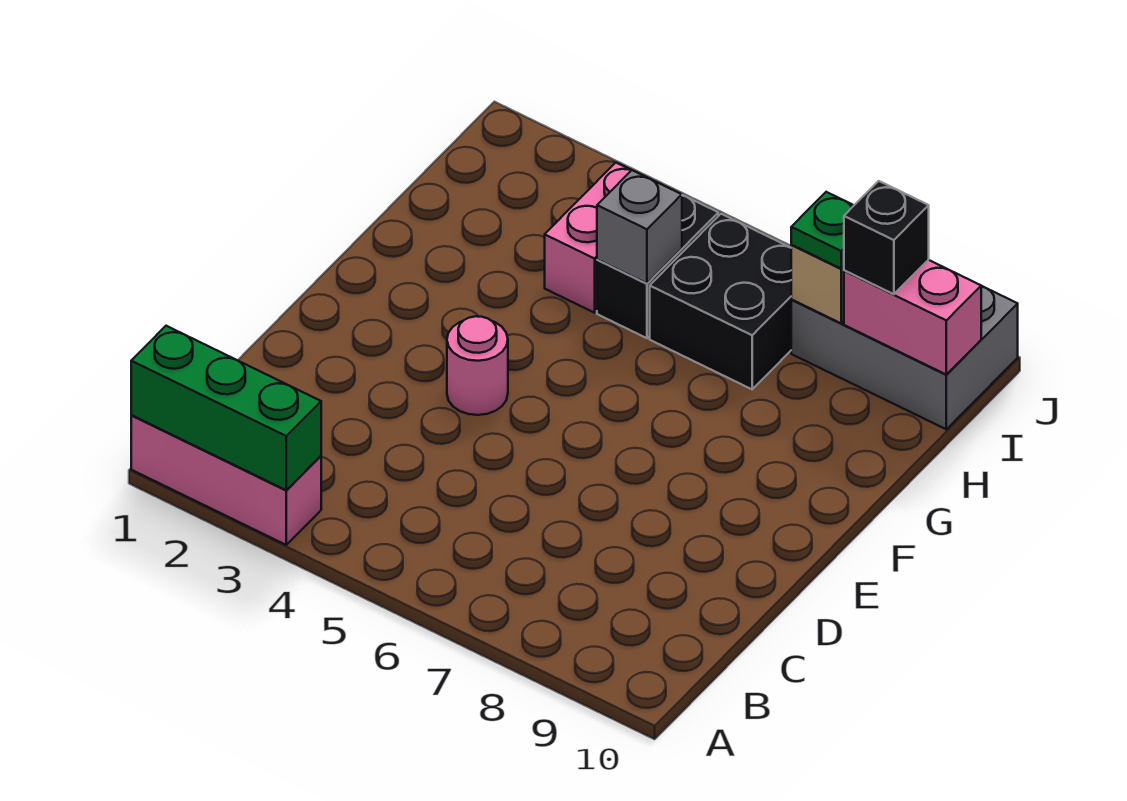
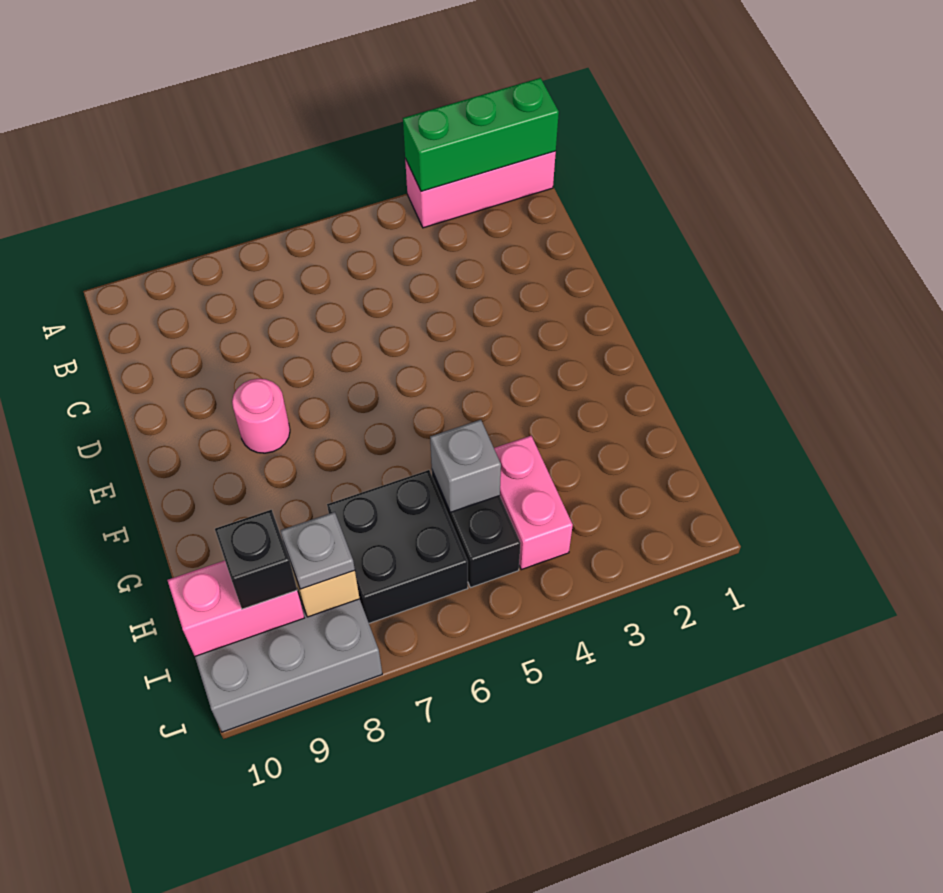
pink round brick E4 level 1 -> pink round brick E8 level 1
green plate I8 level 3 -> grey plate I8 level 3

